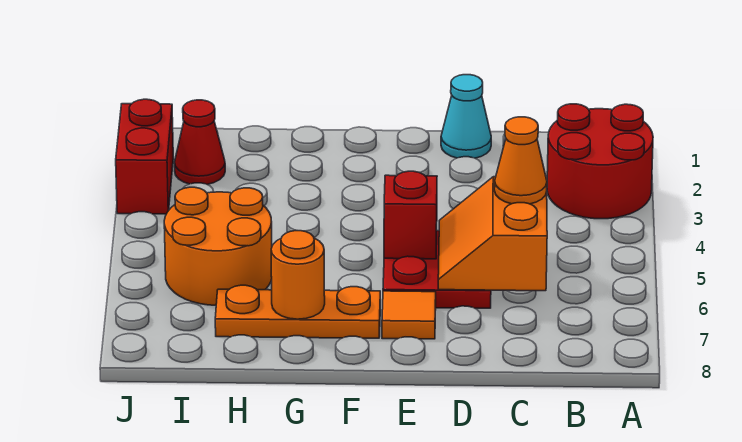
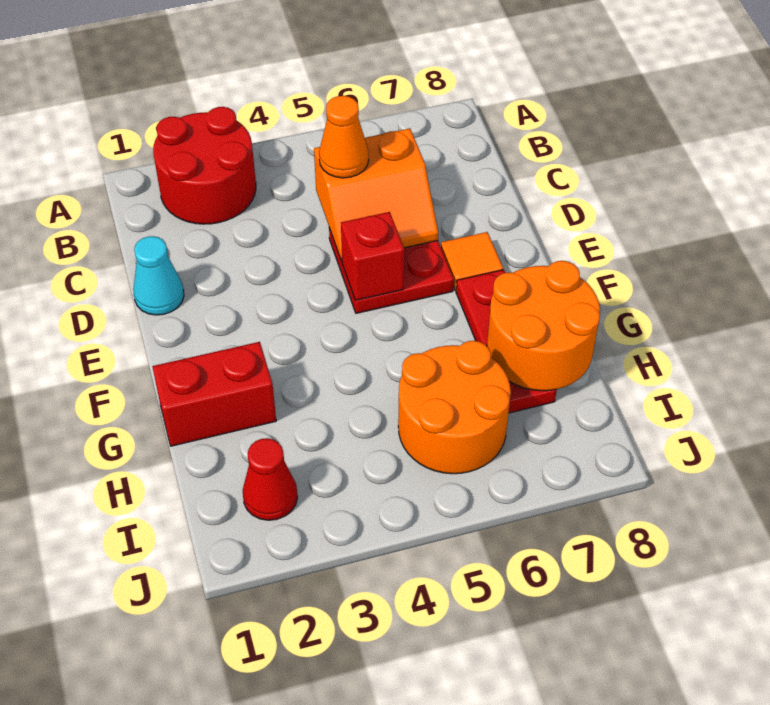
orange plate F7:H7 level 1 -> red plate F7:H7 level 1
orange round brick G7 level 2 -> orange round brick G7:H8 level 2
red brick J2:J3 level 1 -> red brick G1:G2 level 1

